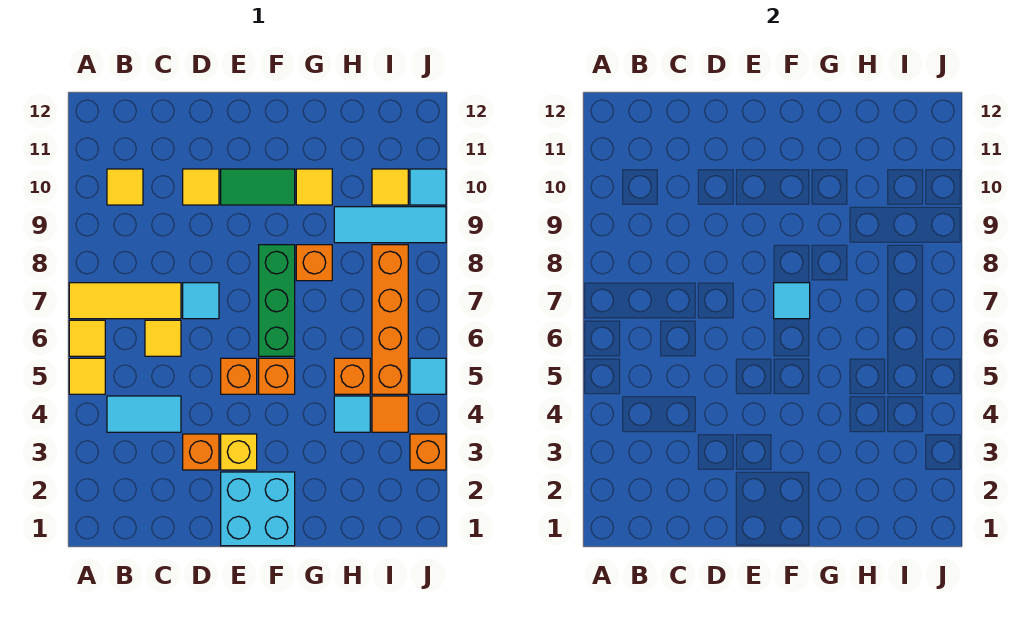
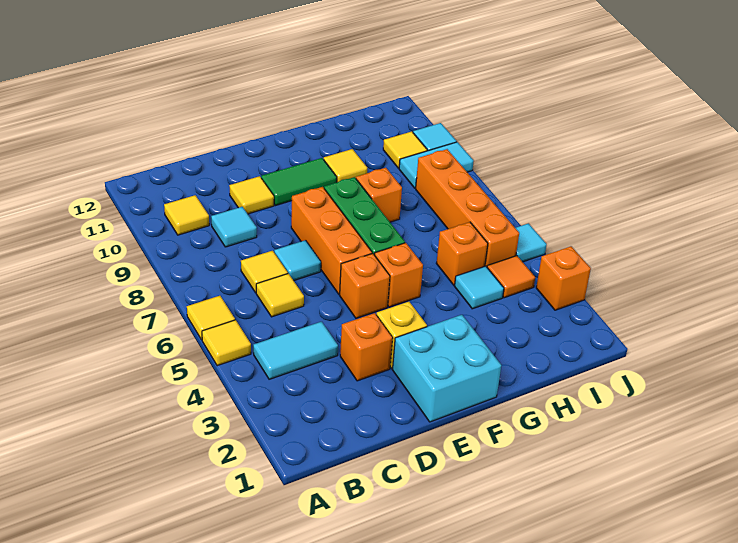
yellow tile A7:C7 level 1 -> yellow tile C7 level 1
none -> orange brick E6:E8 level 1
cyan tile F7 level 2 -> cyan tile C9 level 1
cyan tile H9:J9 level 1 -> cyan tile I9:J9 level 1

